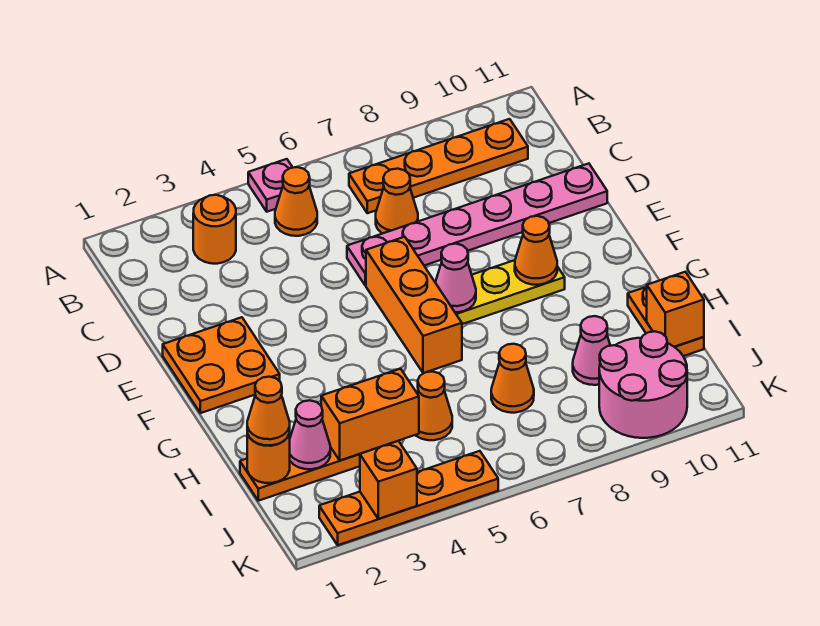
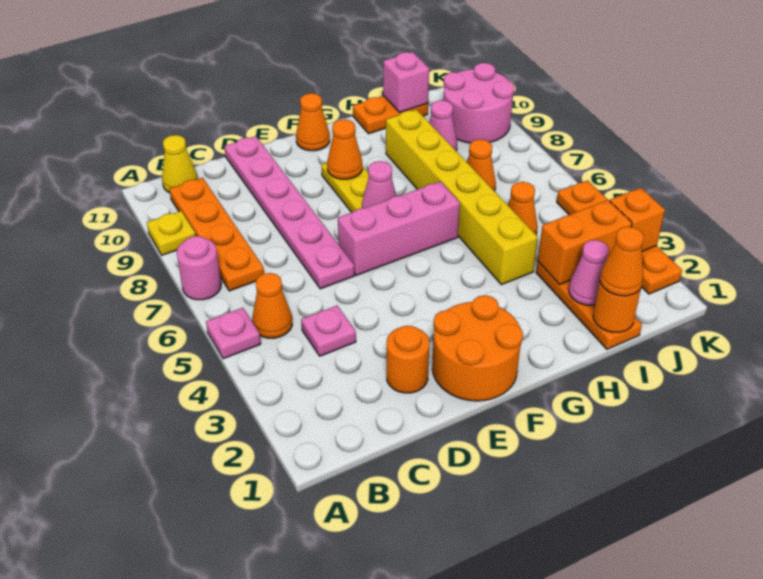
none -> pink round brick A7 level 1
none -> yellow plate A9 level 1
orange round brick B3 level 1 -> orange round brick D2 level 1
none -> yellow cone B11 level 1
none -> pink plate C4 level 1
orange cone C7 level 1 -> orange cone F11 level 1
orange plate E1:F2 level 1 -> orange round brick E1:F2 level 1
orange brick E6:G6 level 1 -> pink brick E6:G6 level 1
none -> yellow brick H4:H9 level 1
orange brick I3:I4 level 2 -> orange brick I3:J3 level 2
orange brick I11 level 2 -> pink brick I11 level 2

